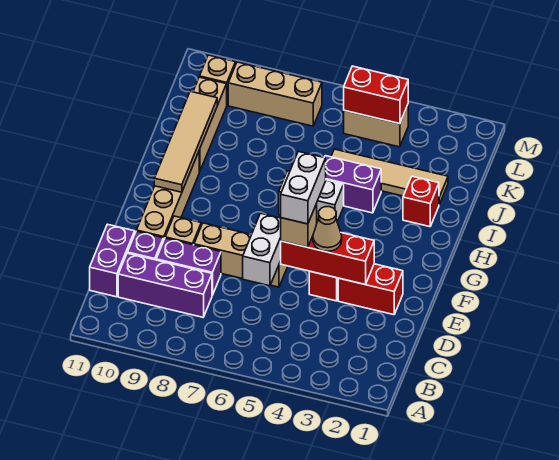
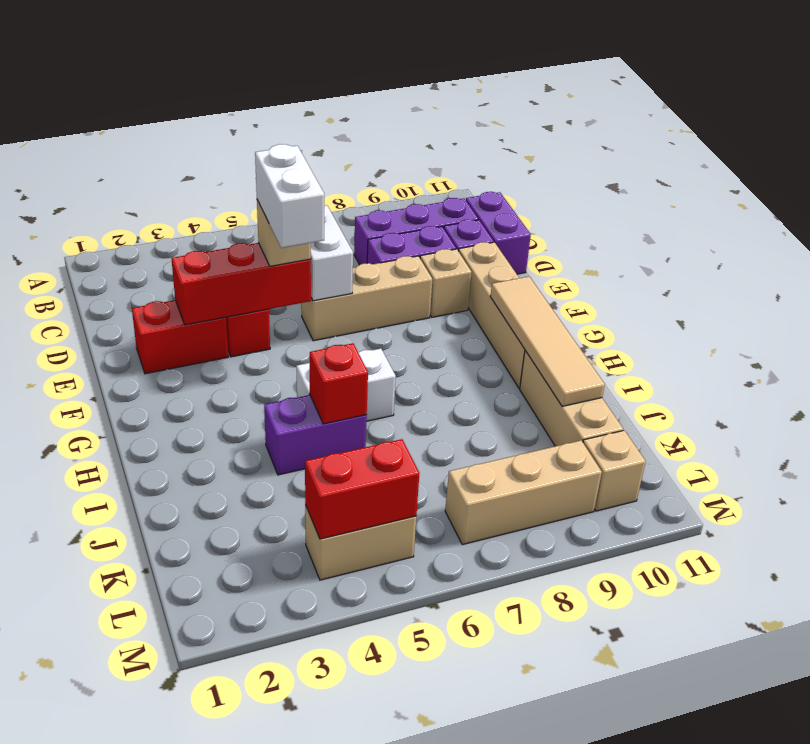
tan cone E4 level 3 -> none
red brick I2 level 1 -> red brick I5 level 2
tan tile J2:J5 level 1 -> none

